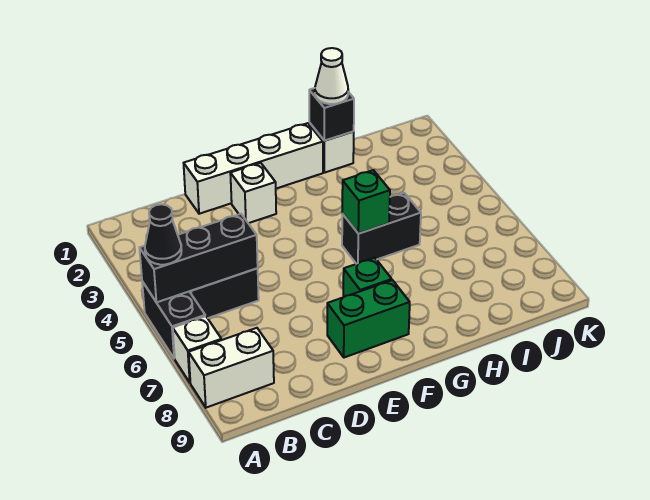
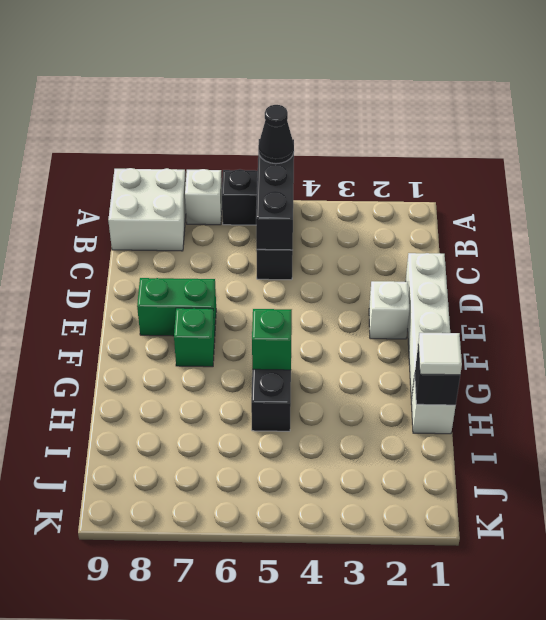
white brick A8:B8 level 1 -> white brick A8:B9 level 1
green brick E8:F8 level 1 -> green brick E7:E8 level 1
white cone H1 level 3 -> white tile H1 level 3

